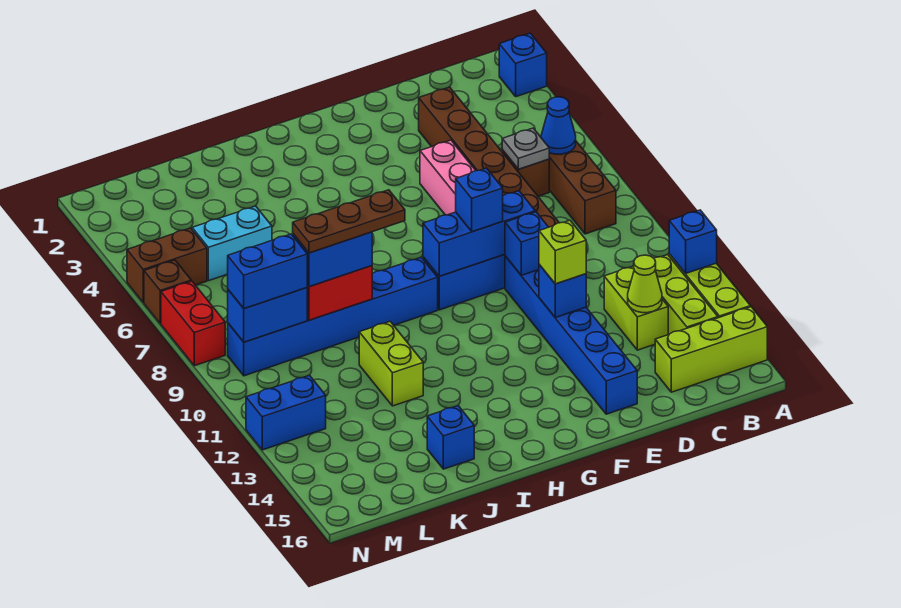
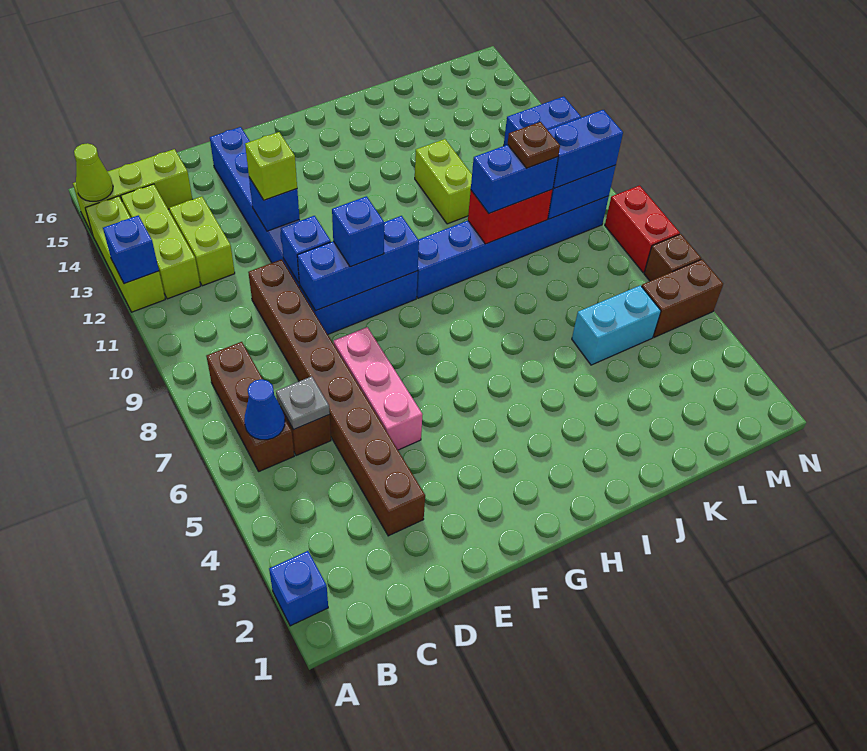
lime cone C13 level 2 -> lime cone A15 level 2
brown plate I9:K9 level 4 -> brown plate K9 level 4
blue brick J15 level 1 -> none

